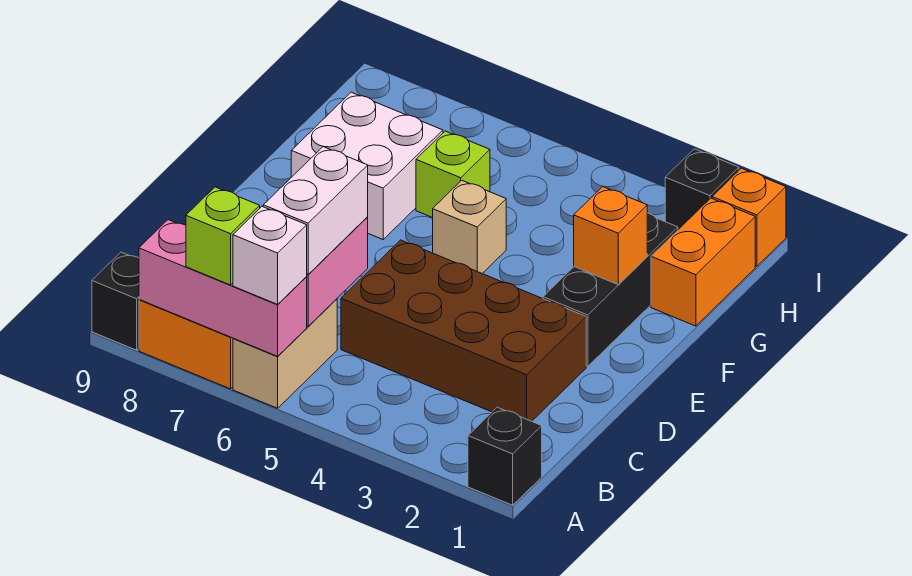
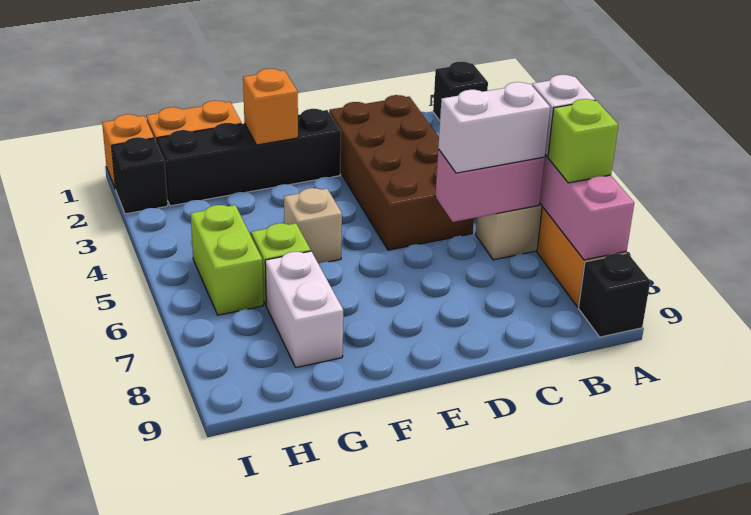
black brick E2:G2 level 1 -> black brick E2:H2 level 1
white brick F7:G8 level 1 -> white brick G7:G8 level 1
none -> lime brick H5:H6 level 1

